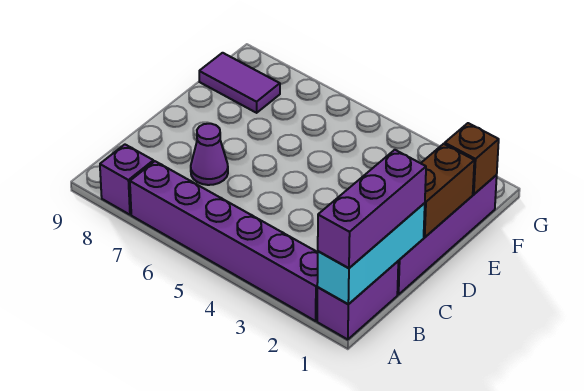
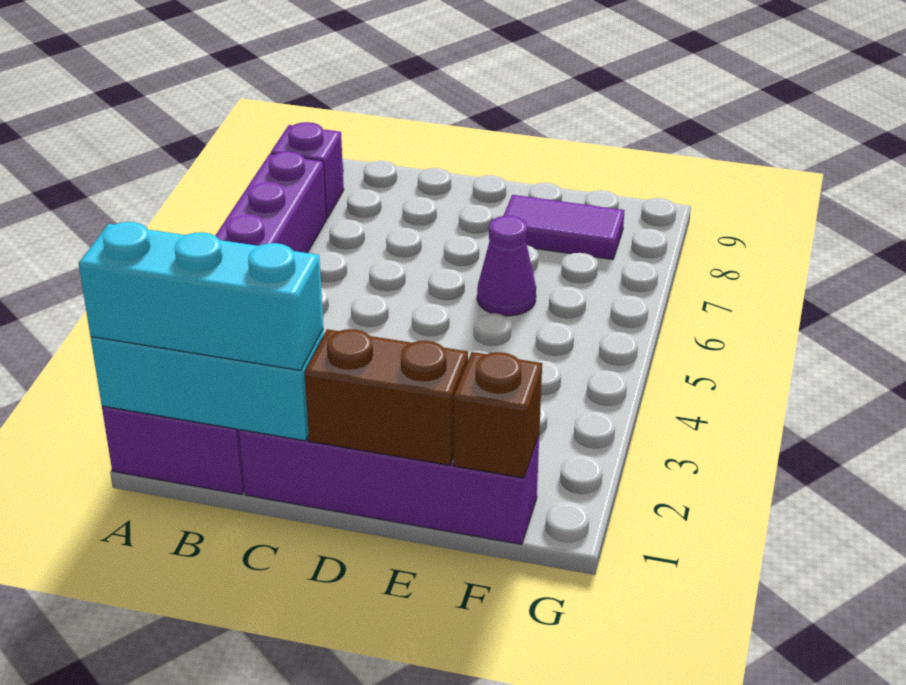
purple brick A1:C1 level 3 -> cyan brick A1:C1 level 3
purple cone C7 level 1 -> purple cone E6 level 1
purple tile F8:F9 level 1 -> purple tile E8:F8 level 1

